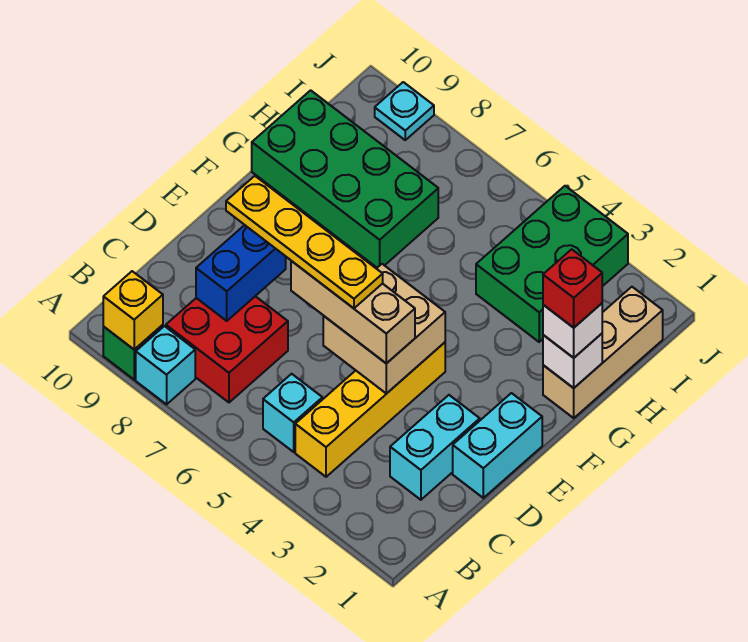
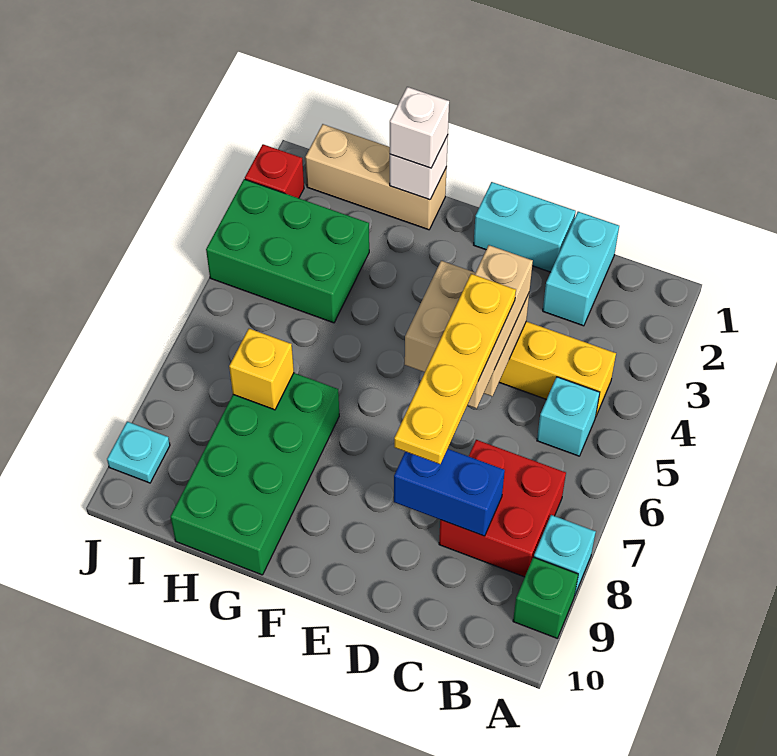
yellow brick A9 level 2 -> yellow brick H7 level 2
cyan brick C2:D2 level 1 -> cyan brick C1:C2 level 1
red brick G1 level 4 -> red brick J2 level 1

